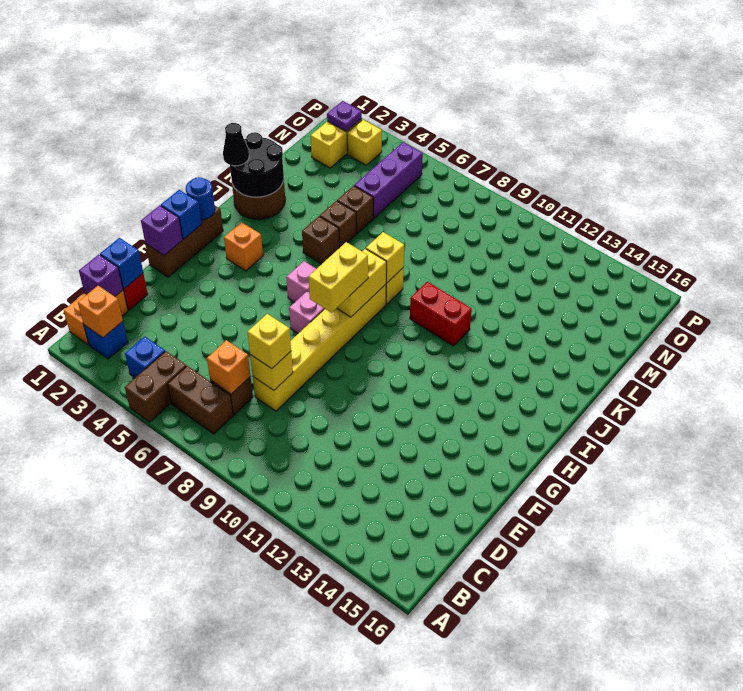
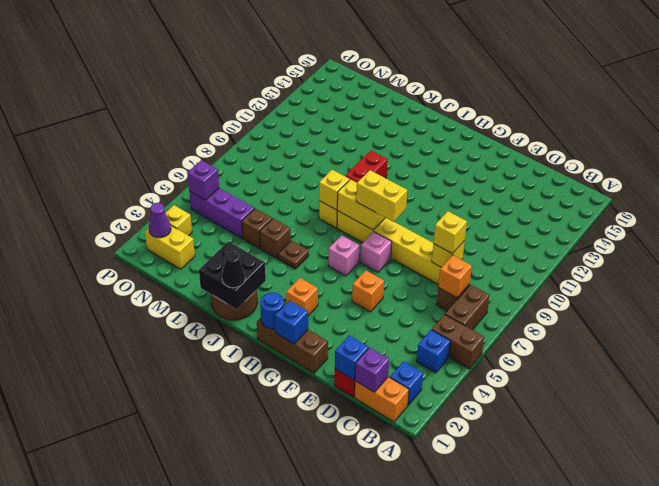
orange brick B2 level 2 -> orange brick F5 level 1
purple brick F1 level 2 -> purple brick O5 level 2
black round brick J1:K2 level 2 -> black brick J1:K2 level 2
brown brick J5 level 1 -> brown plate J5 level 1
purple plate O2 level 2 -> purple cone O2 level 2

